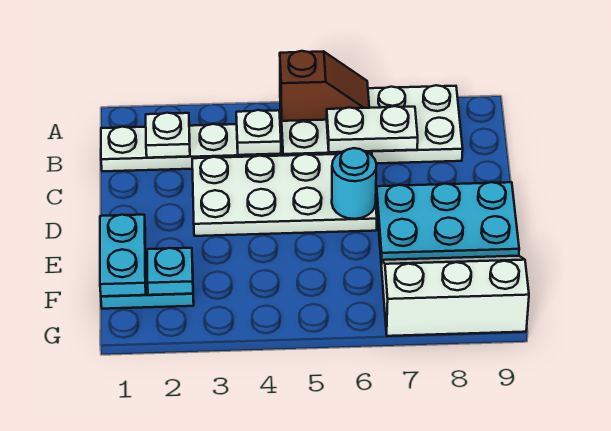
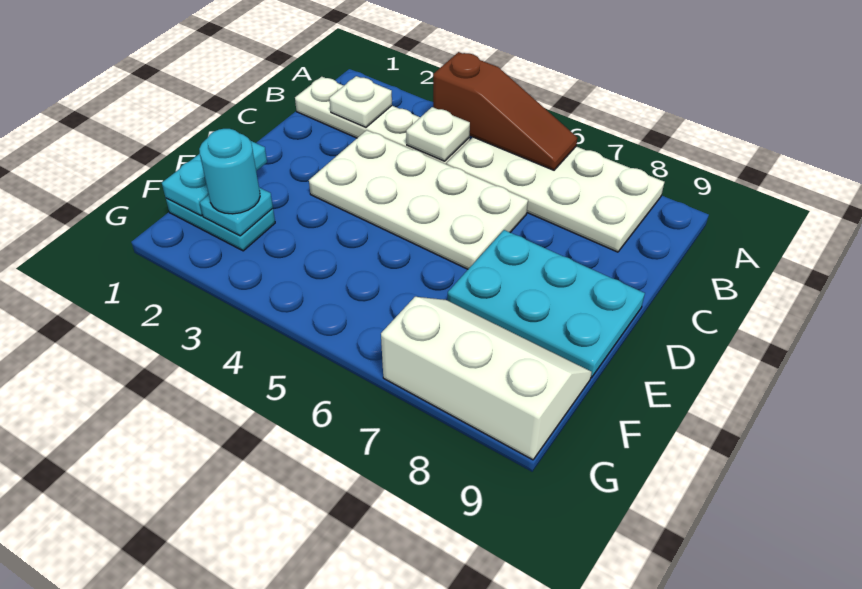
brown slope A5:A6 level 2 top 5 -> brown slope A4:A6 level 2 top 4
white plate B6:B7 level 2 -> none
cyan round brick D6 level 2 -> cyan round brick F2 level 3

